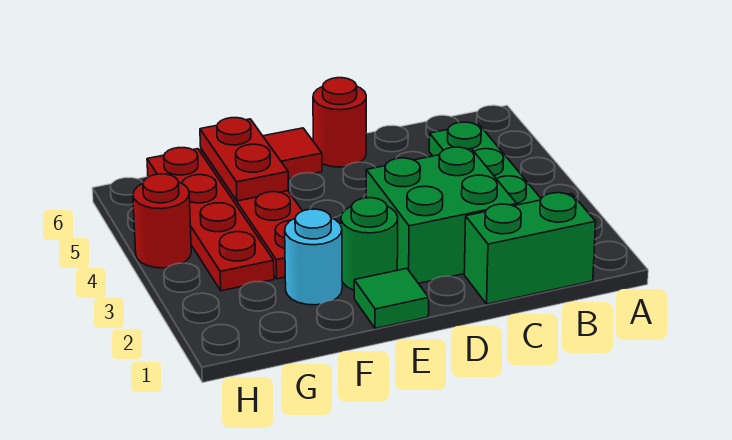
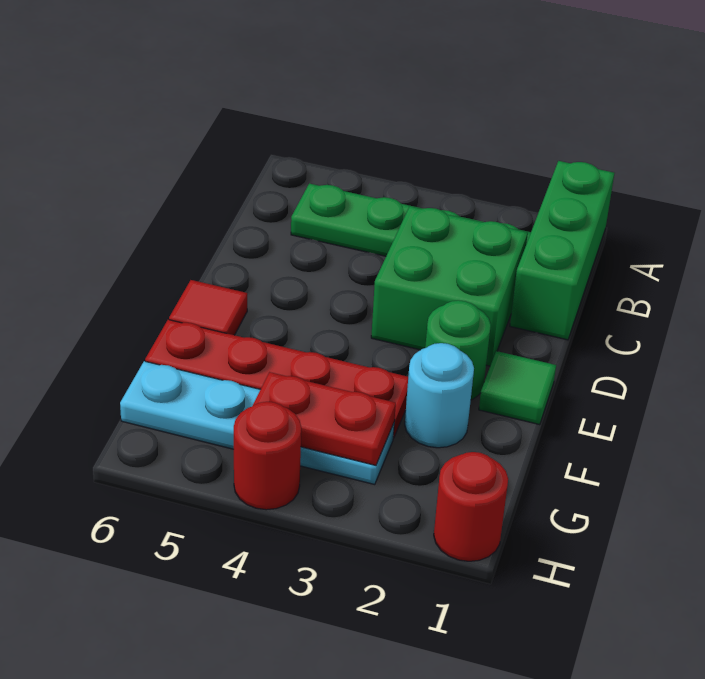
green brick B1:C1 level 1 -> green brick A1:C1 level 1
red round brick D6 level 1 -> red round brick H1 level 1
red plate F5:F6 level 2 -> red plate G3:G4 level 2
red plate G3:G6 level 1 -> cyan plate G3:G6 level 1

